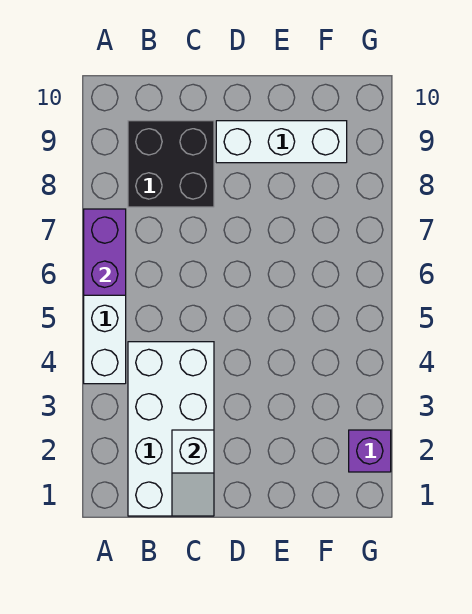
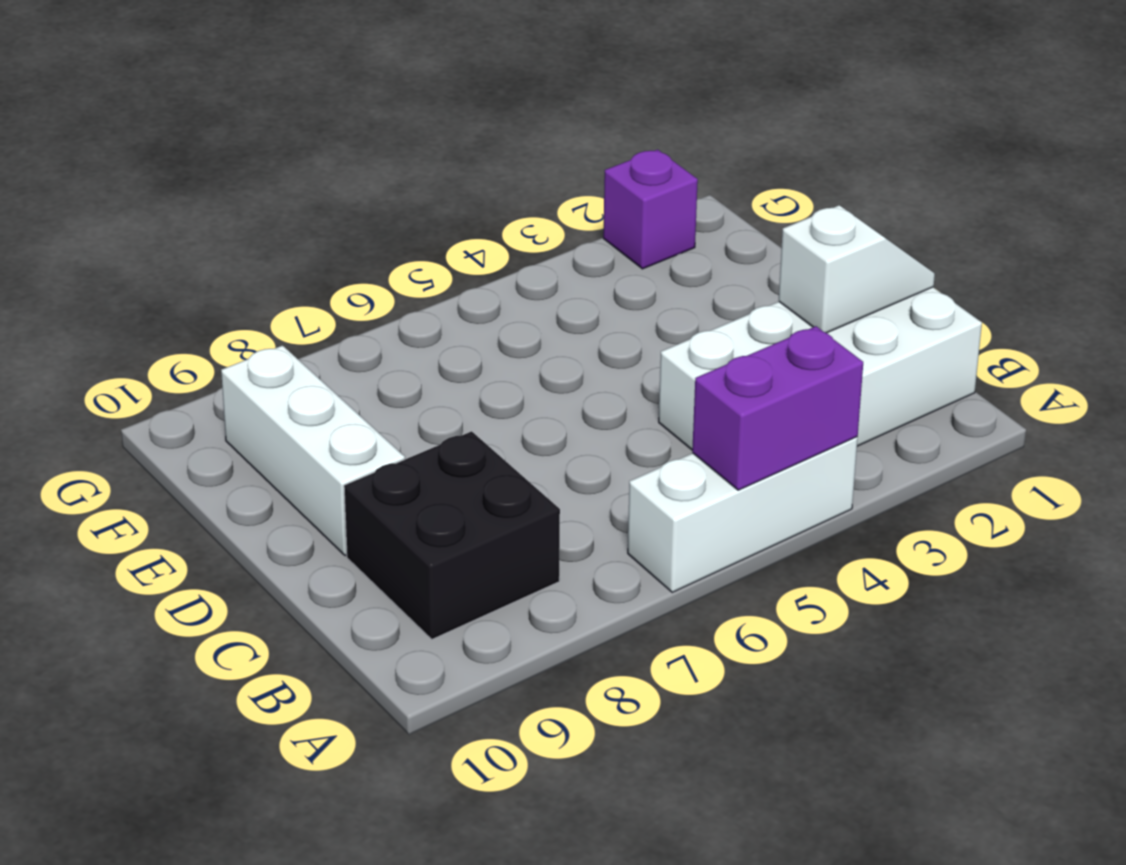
purple brick A6:A7 level 2 -> purple brick A4:A5 level 2

